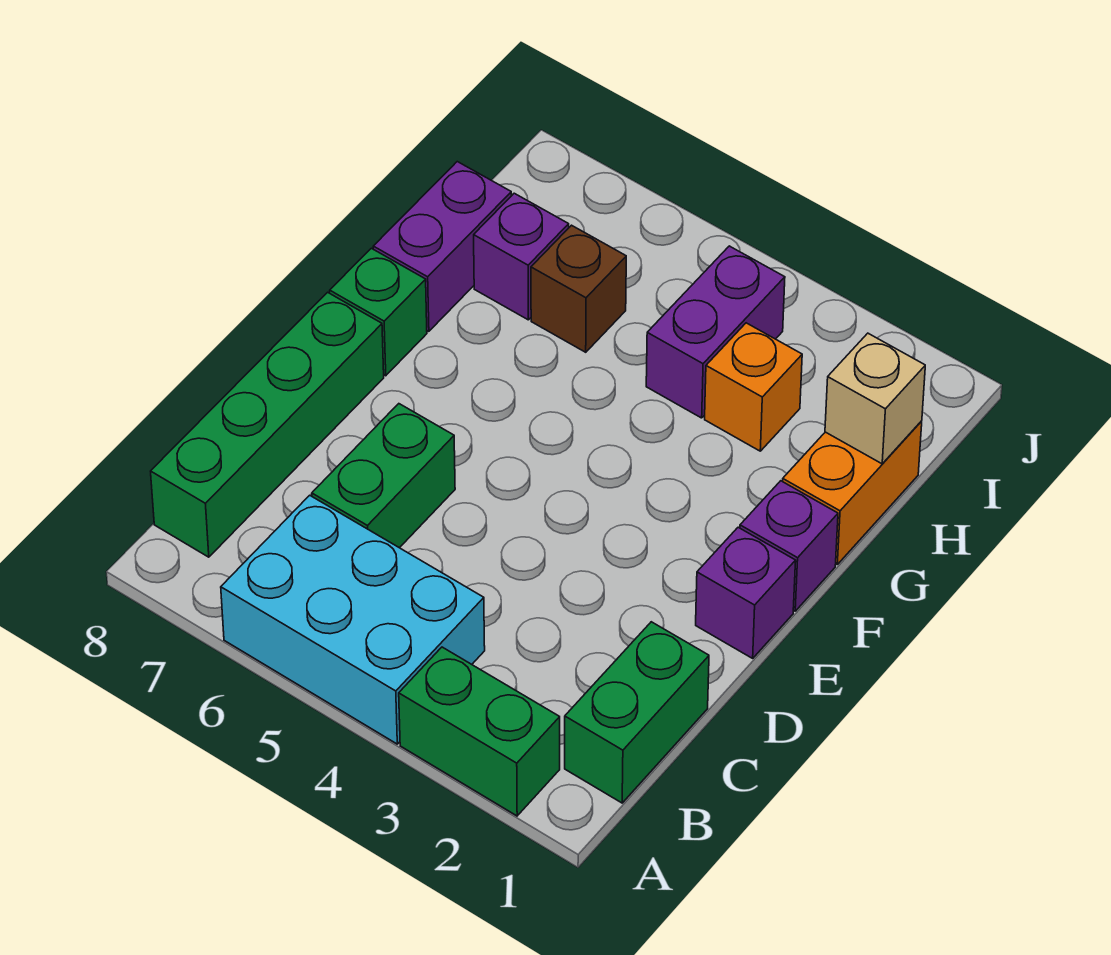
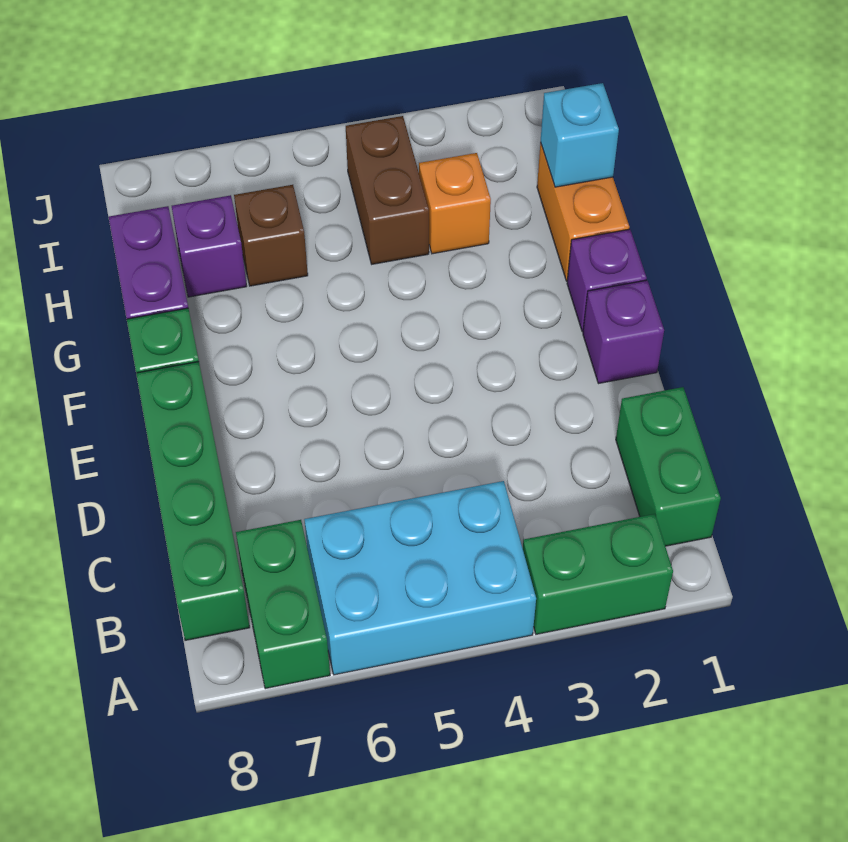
green brick C6:D6 level 1 -> green brick A7:B7 level 1
tan brick H1 level 2 -> cyan brick H1 level 2
purple brick H4:I4 level 1 -> brown brick H4:I4 level 1

